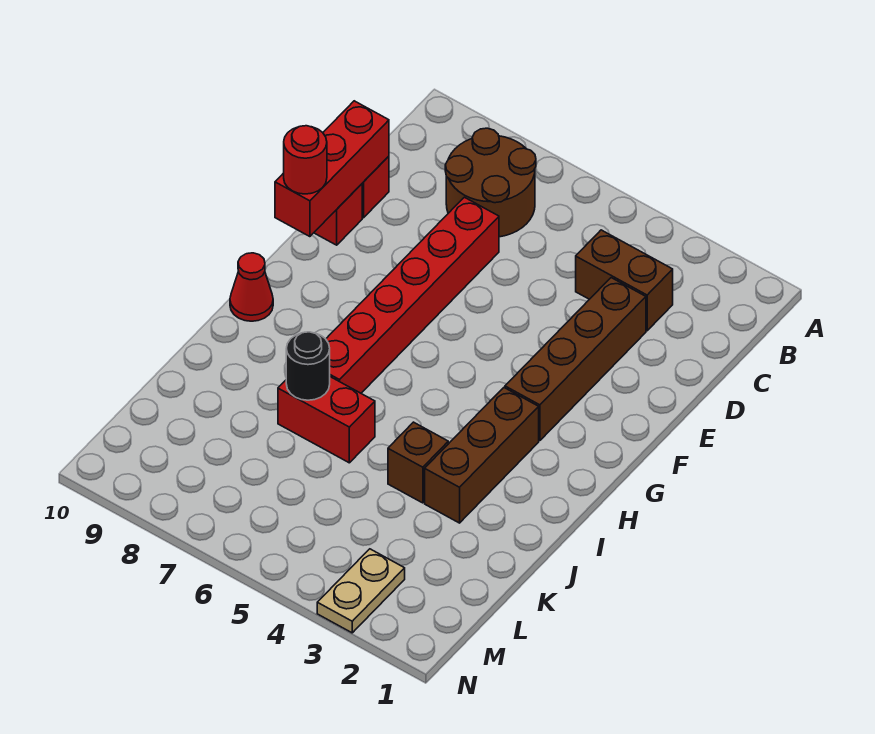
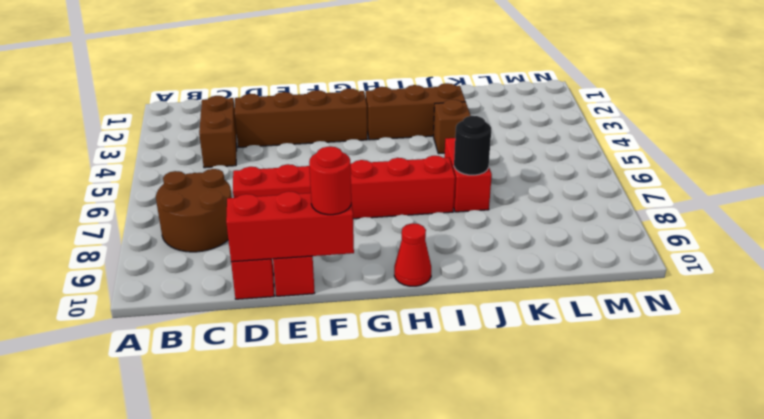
tan plate M3:N3 level 1 -> none

